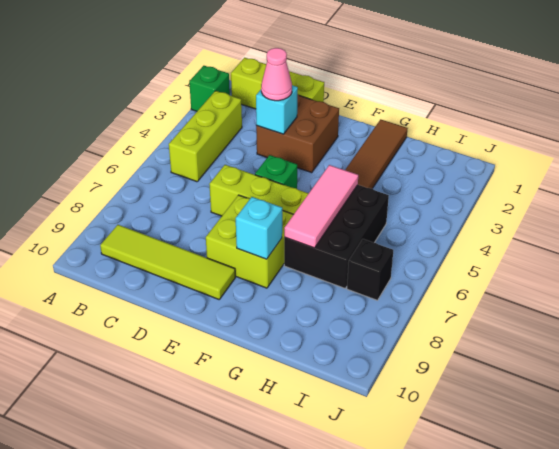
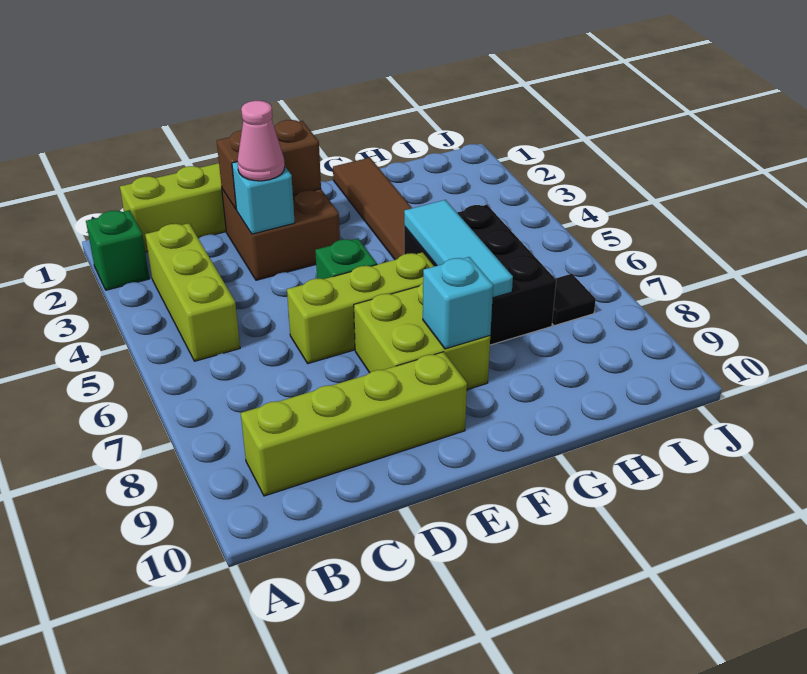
lime tile B9:E9 level 1 -> lime brick B9:E9 level 1
none -> brown brick D2:E2 level 2
pink tile G5:G7 level 2 -> cyan tile G5:G7 level 2
black brick I7 level 1 -> black tile I7 level 1

